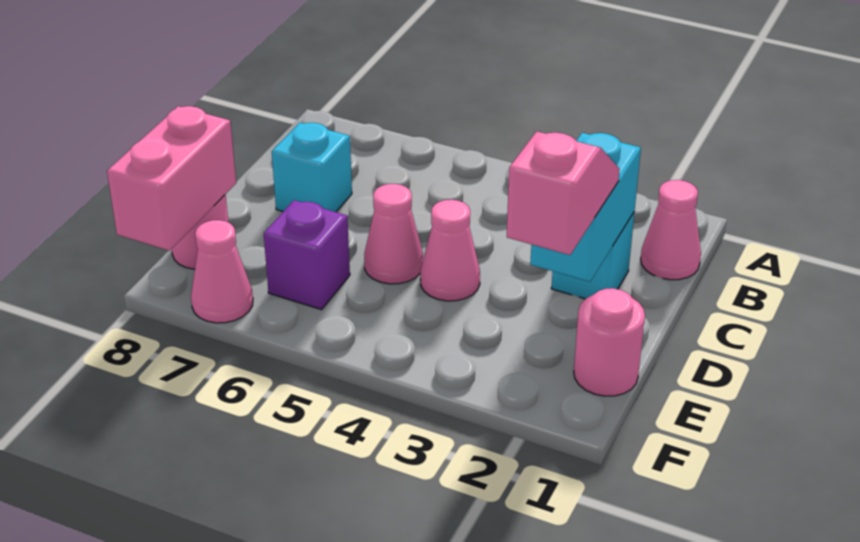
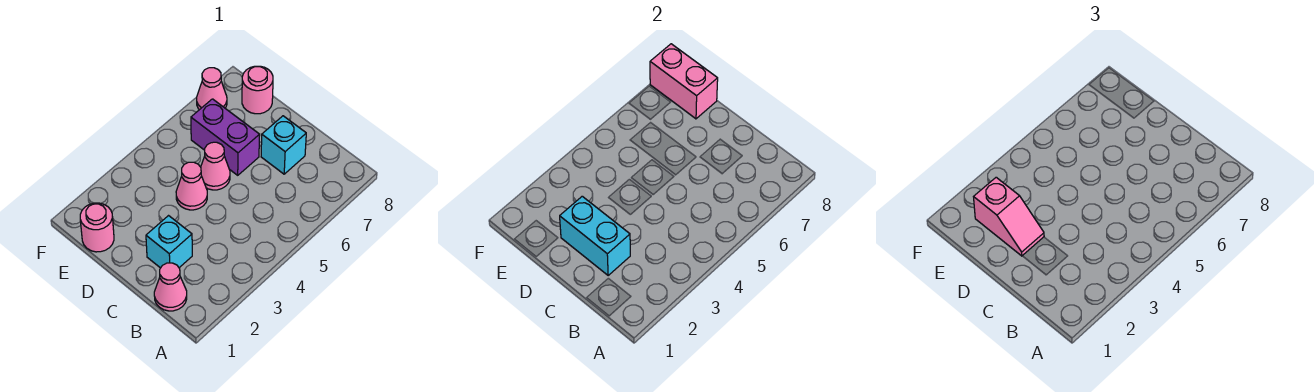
purple brick E6 level 1 -> purple brick D6:E6 level 1

